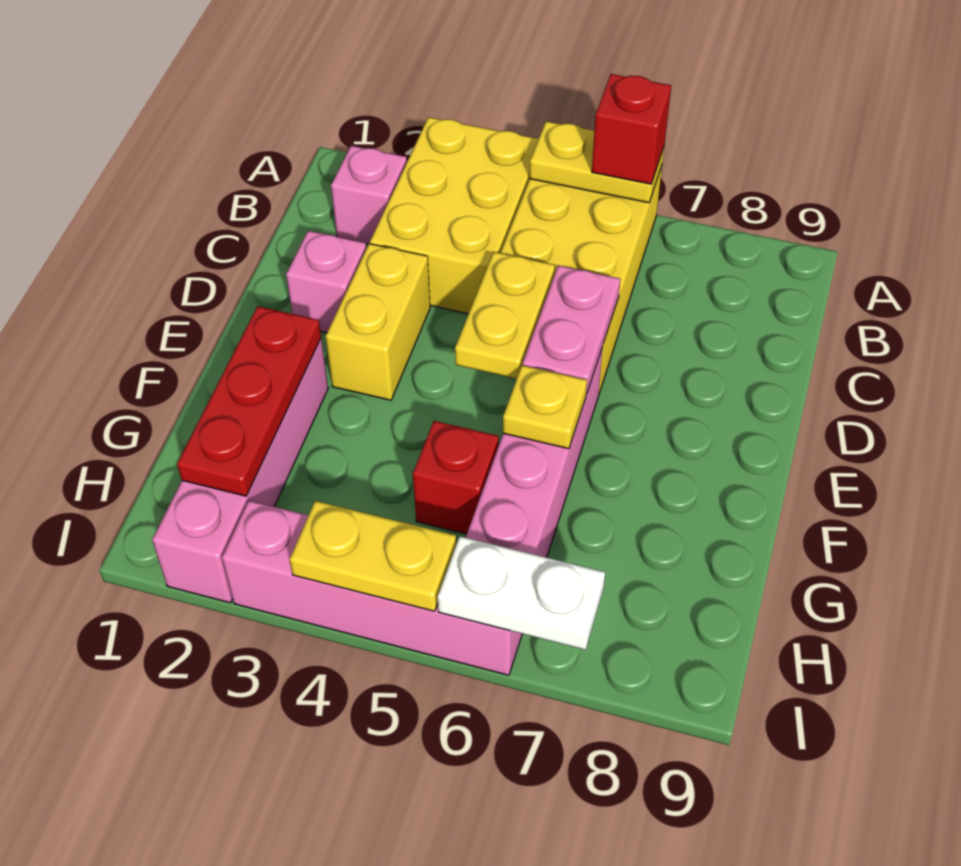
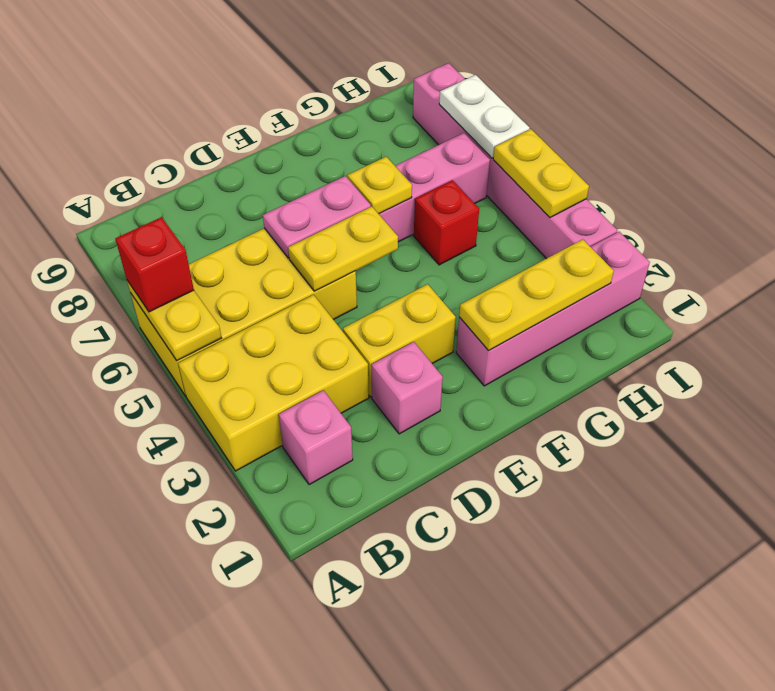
red plate F2:H2 level 2 -> yellow plate F2:H2 level 2
pink brick I3:I6 level 1 -> pink brick I3:I8 level 1

